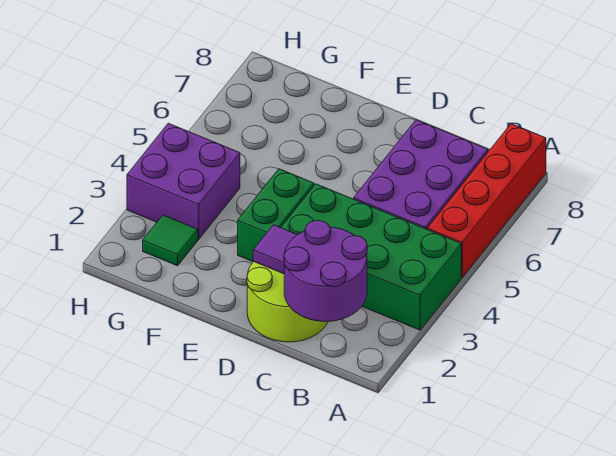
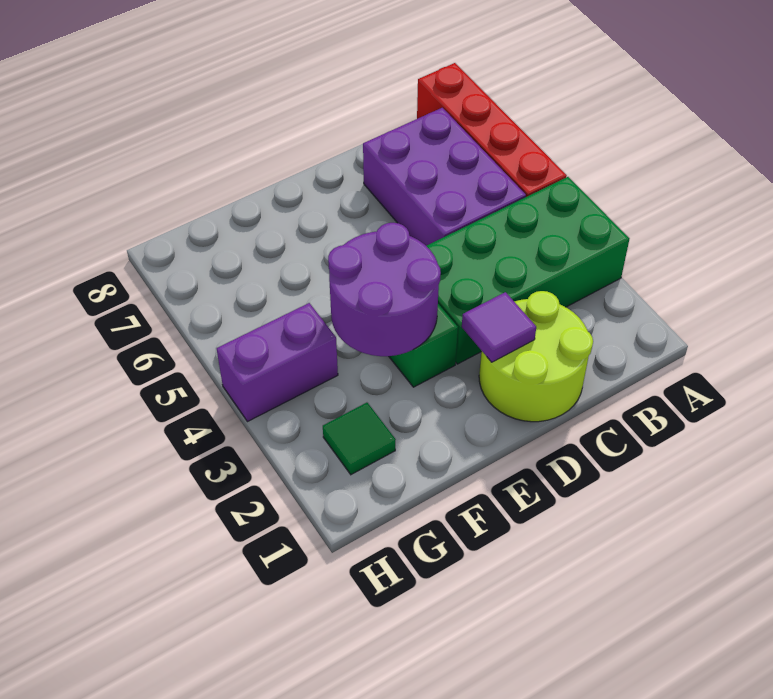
purple round brick B1:C2 level 2 -> purple round brick E3:F4 level 2
purple brick G3:H4 level 1 -> purple brick G4:H4 level 1

